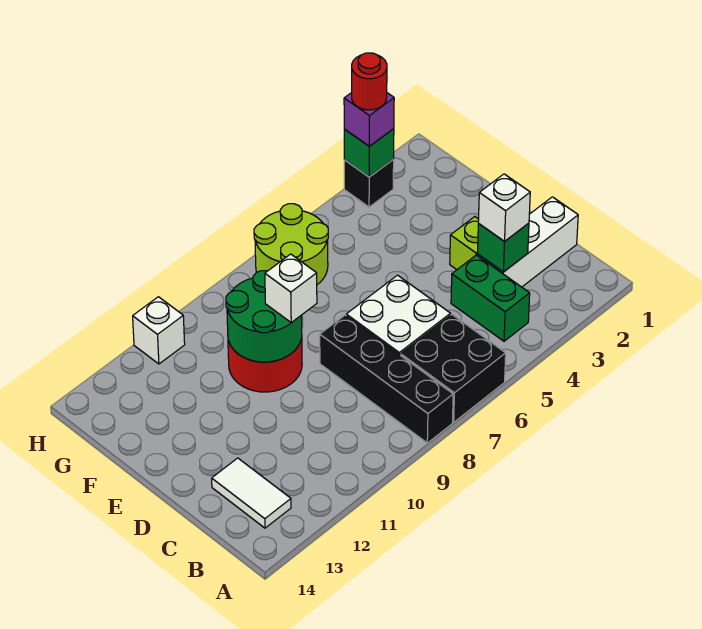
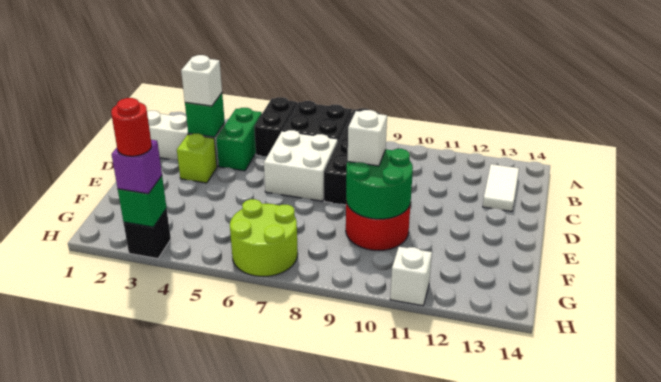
none -> black brick A5:B5 level 1

